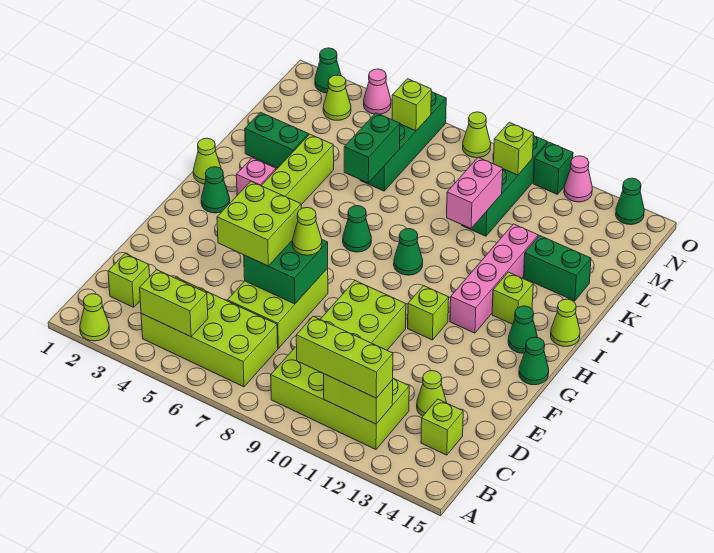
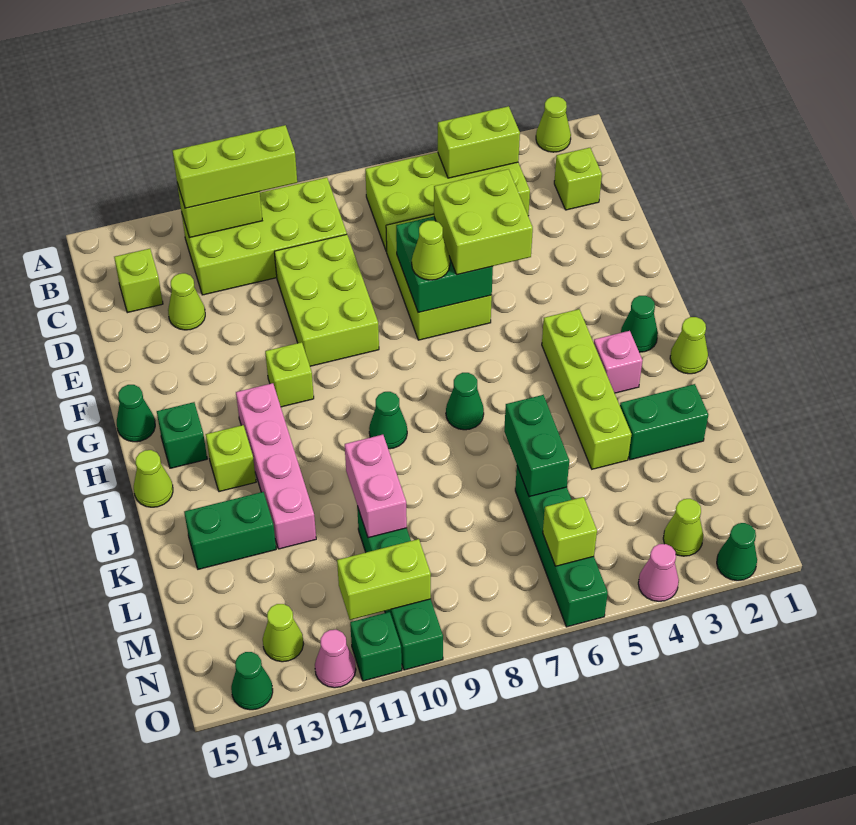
green cone H14 level 1 -> green brick H14 level 1
lime brick N10 level 2 -> lime brick N10:N11 level 2
lime cone O8 level 1 -> lime cone N13 level 1

